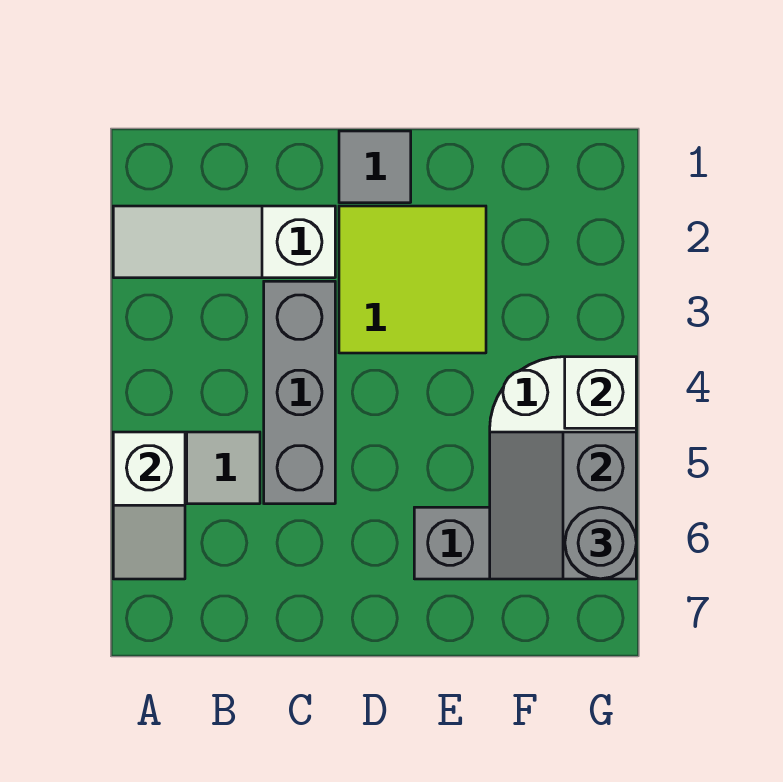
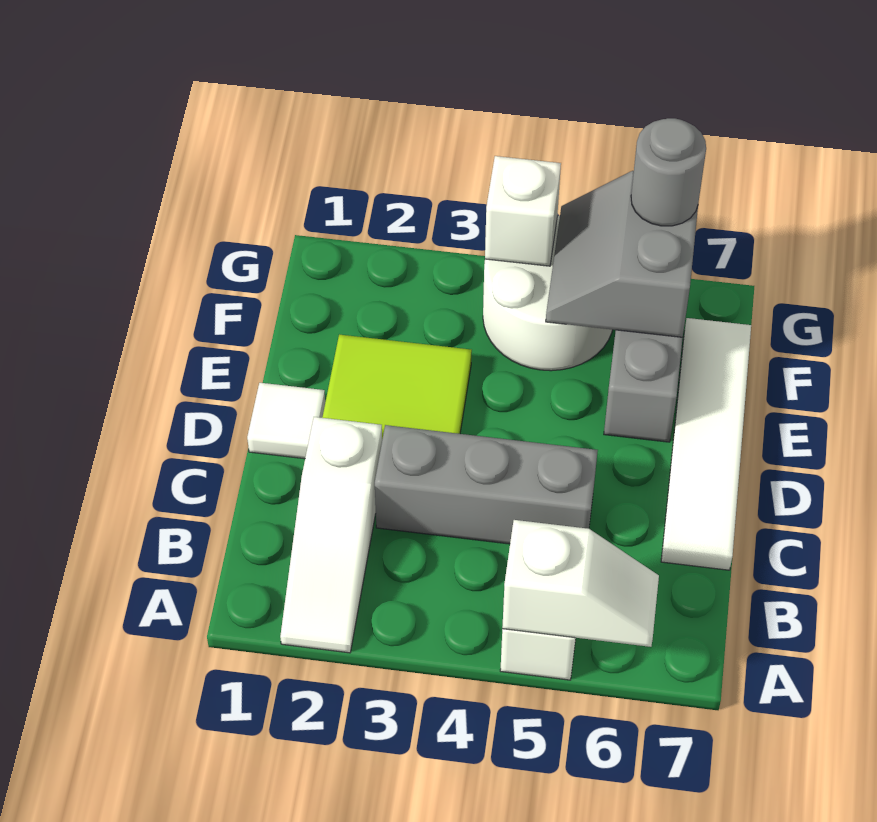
none -> white tile C7:F7 level 1
grey tile D1 level 1 -> white tile D1 level 1
grey slope F5:G6 level 2 top G -> grey slope F5:G6 level 2 top 6

